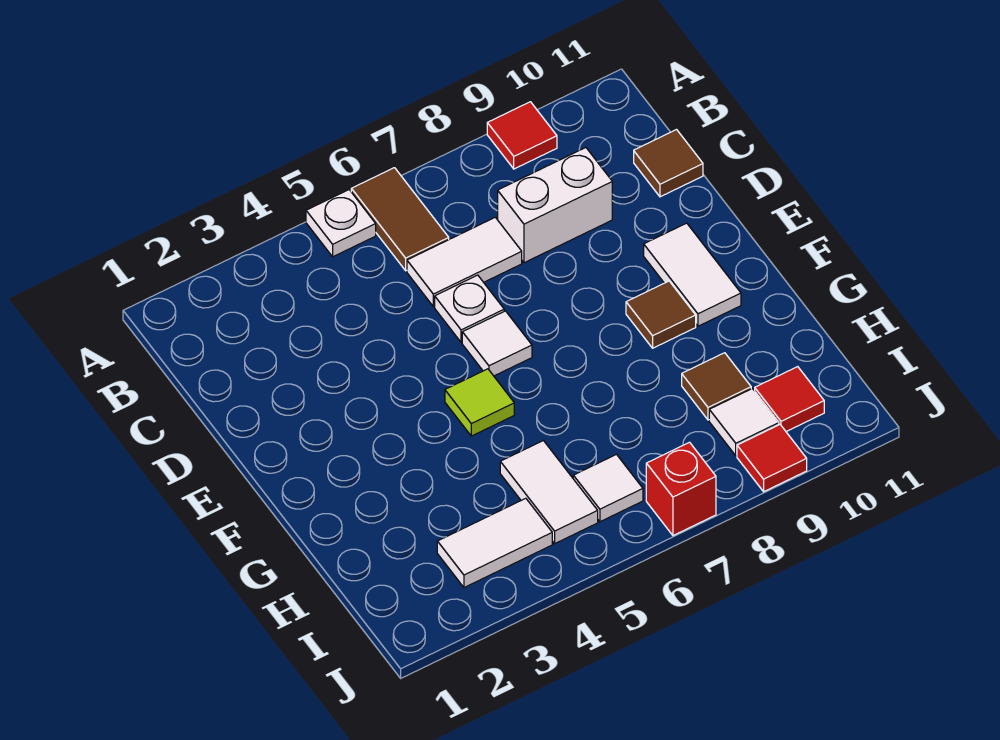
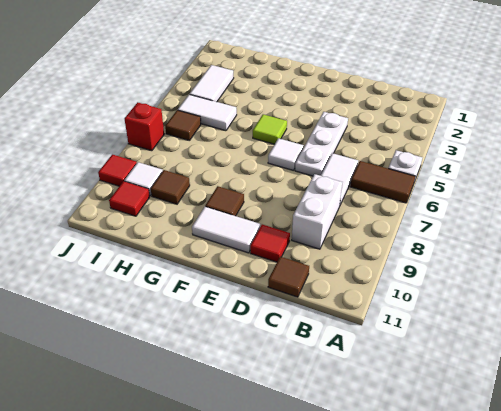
red tile A9 level 1 -> red tile D10 level 1
white plate D6 level 1 -> white plate D4:D6 level 1
white tile I6 level 1 -> brown tile I6 level 1

